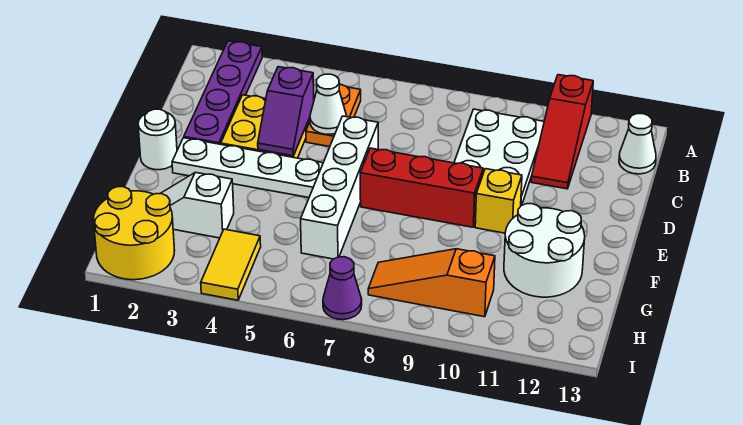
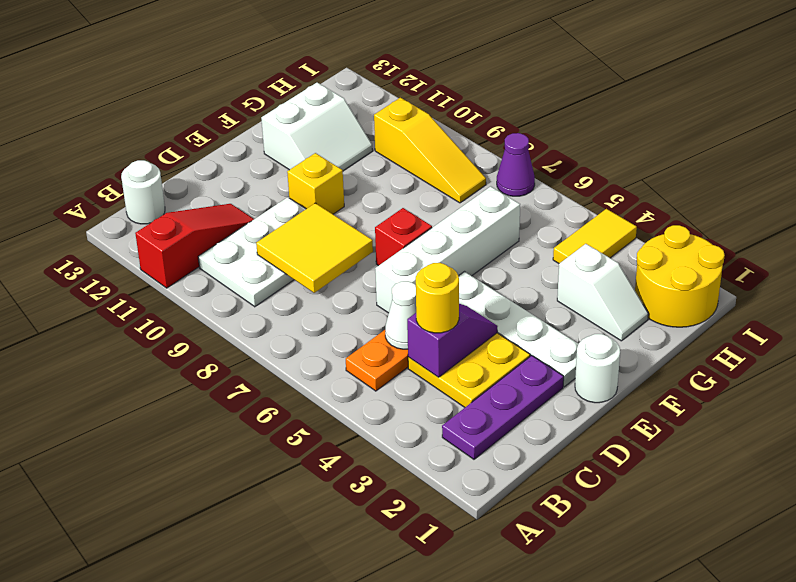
purple plate A2:D2 level 1 -> purple plate B2:D2 level 1
white cone B13 level 1 -> white round brick B13 level 1
none -> yellow round brick C4 level 3
none -> yellow tile C8:D9 level 2
red brick E7:E9 level 1 -> red brick E7 level 1
white round brick F11:G12 level 1 -> white slope F11:G12 level 1 top 12
orange slope H8:H10 level 1 top 10 -> yellow slope H8:H10 level 1 top 10

